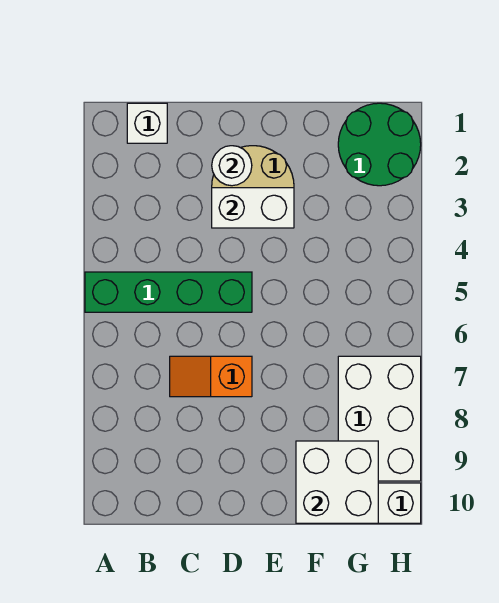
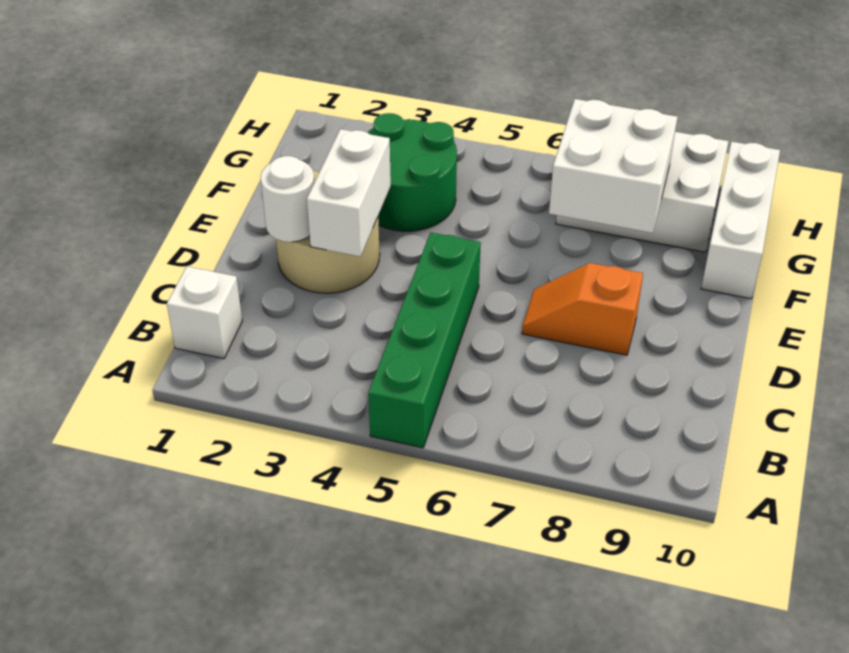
orange slope C7:D7 level 1 top D -> orange slope D7:D8 level 1 top 8
white brick F9:G10 level 2 -> white brick F7:G8 level 2
green round brick G1:H2 level 1 -> green round brick F3:G4 level 1

